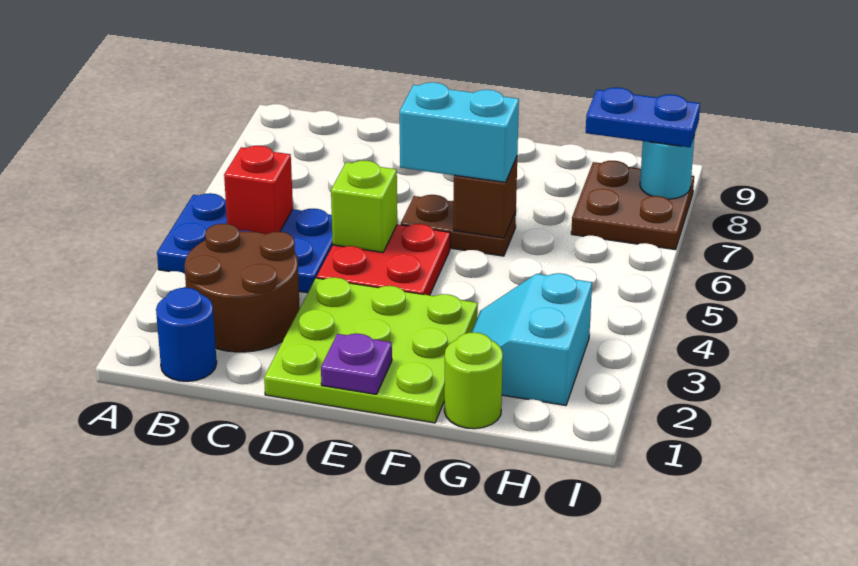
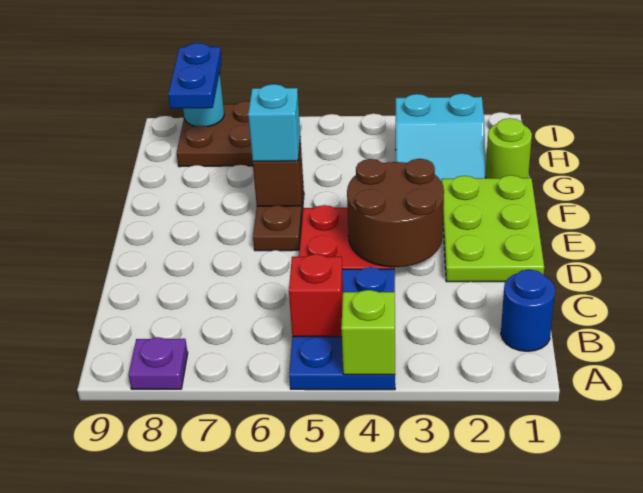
brown round brick B2:C3 level 1 -> brown round brick D3:E4 level 2
lime plate D1:F3 level 1 -> lime plate D1:F2 level 1
lime brick D5 level 2 -> lime brick A4 level 2
purple plate E1 level 2 -> purple plate A8 level 1
cyan brick E6:F6 level 3 -> cyan brick F6 level 3

